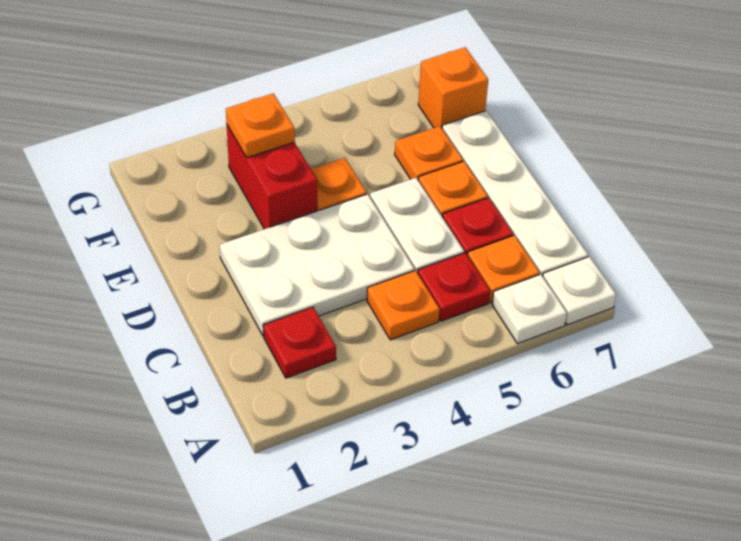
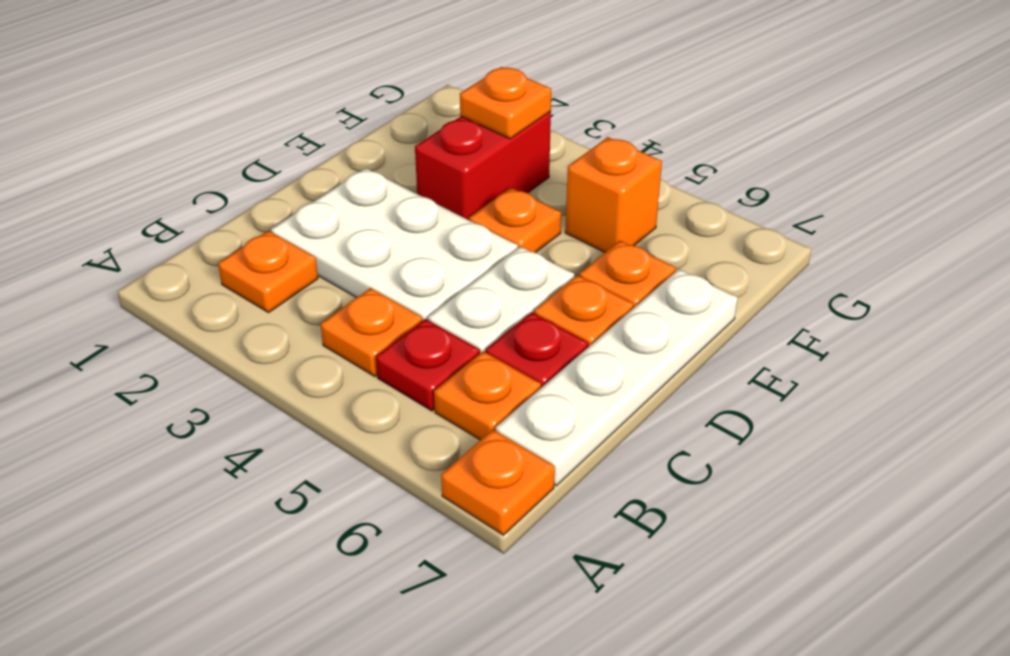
white plate A6 level 1 -> none
white plate A7 level 1 -> orange plate A7 level 1
red plate B2 level 1 -> orange plate B2 level 1
orange brick F7 level 1 -> orange brick F5 level 1

